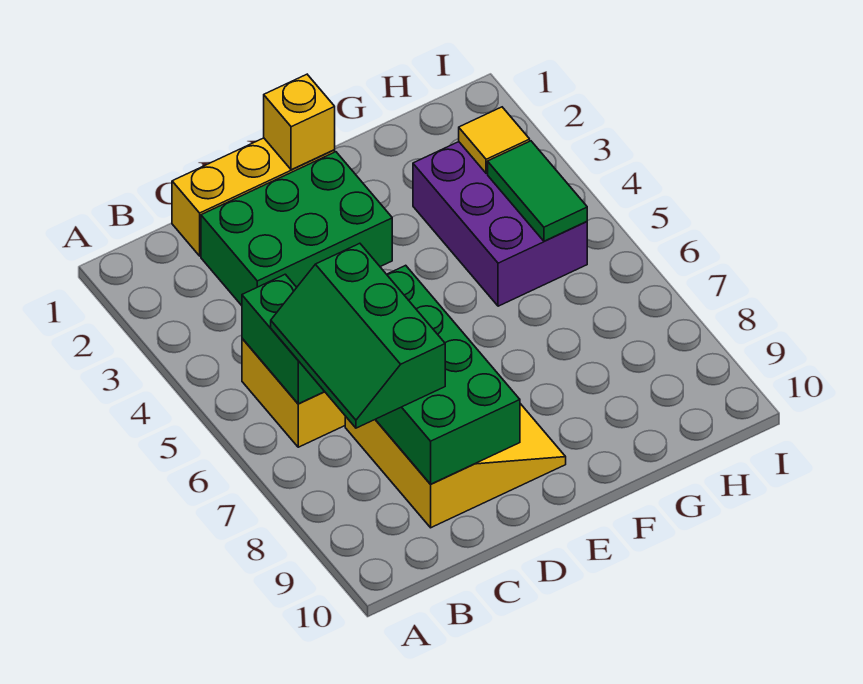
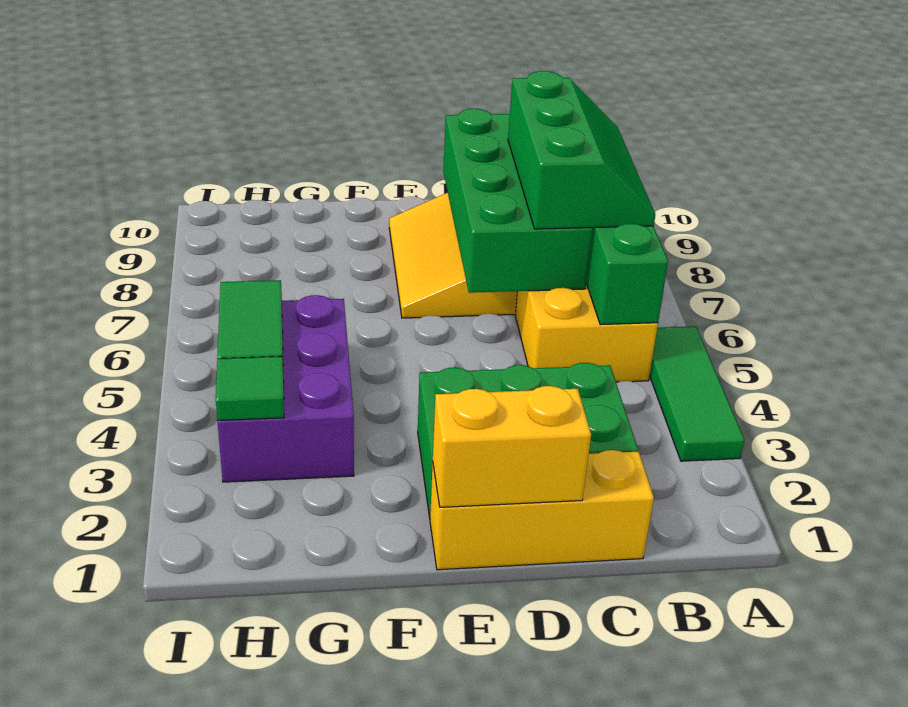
none -> green tile A3:A5 level 1
yellow brick E1 level 2 -> yellow brick D1:E1 level 2
yellow tile H3 level 2 -> green tile H3 level 2

